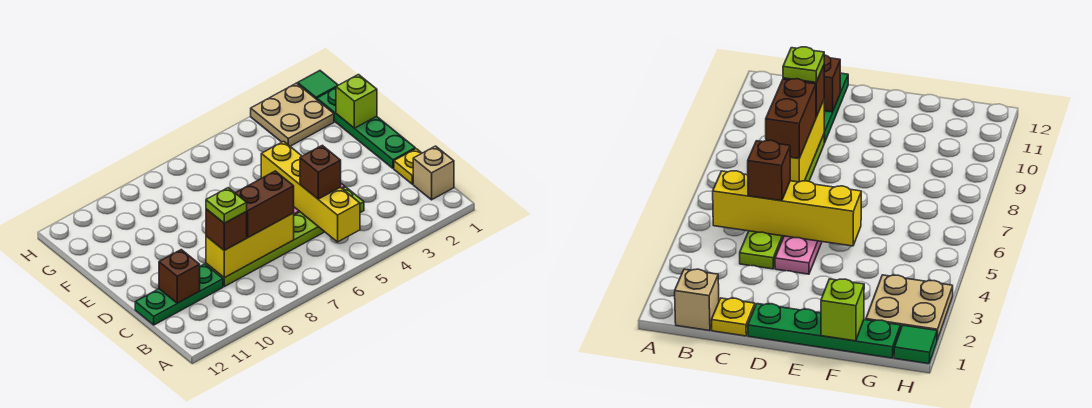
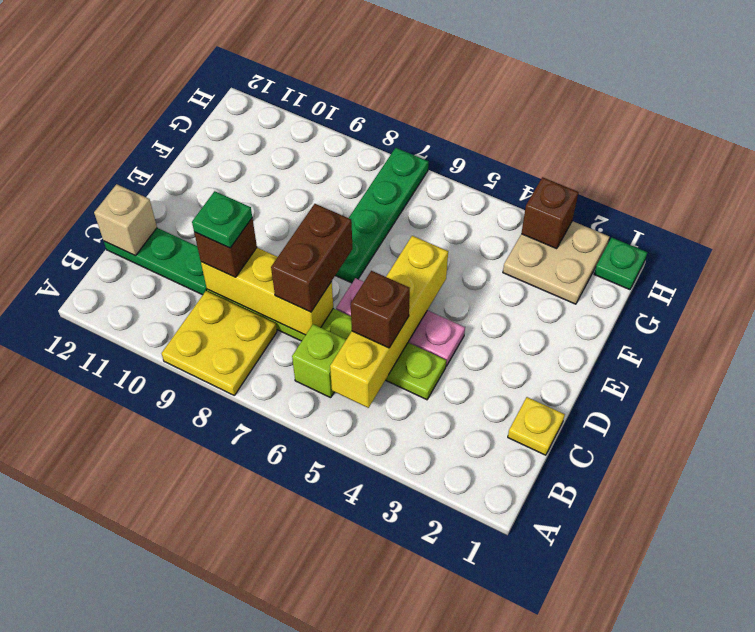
none -> yellow plate A8:B9 level 1
tan brick B1 level 1 -> tan brick C12 level 2
brown brick C7:C8 level 3 -> brown brick C7:D7 level 3
lime plate C9 level 4 -> green plate C9 level 4
brown brick C11 level 2 -> brown brick H3 level 2
green plate D1:G1 level 1 -> green plate E7:H7 level 1
lime brick F1 level 2 -> lime brick B6 level 1
green tile H1 level 1 -> green plate H1 level 1

